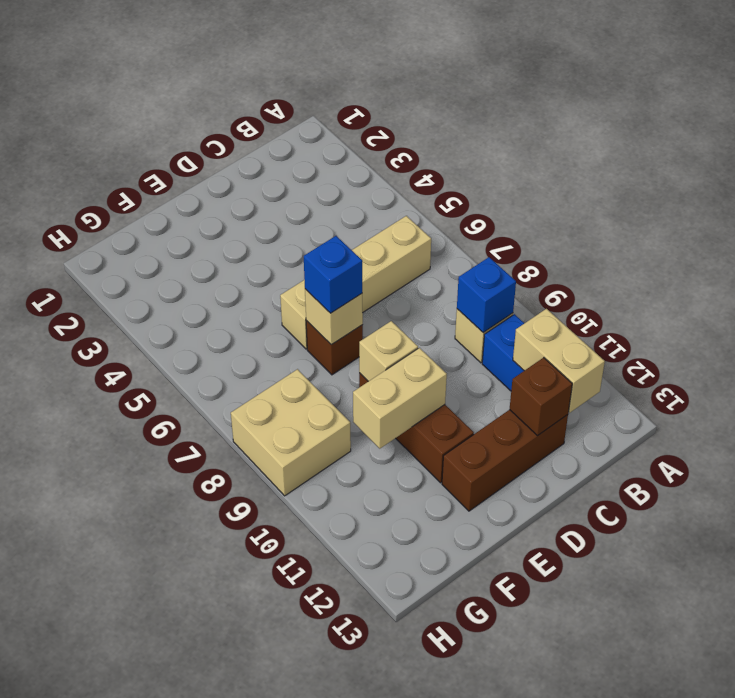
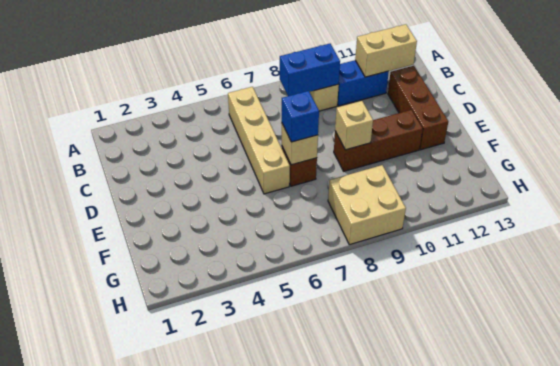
blue brick B9 level 2 -> blue brick B8:B9 level 2
brown brick C12 level 2 -> none
tan brick E10:F10 level 2 -> none

